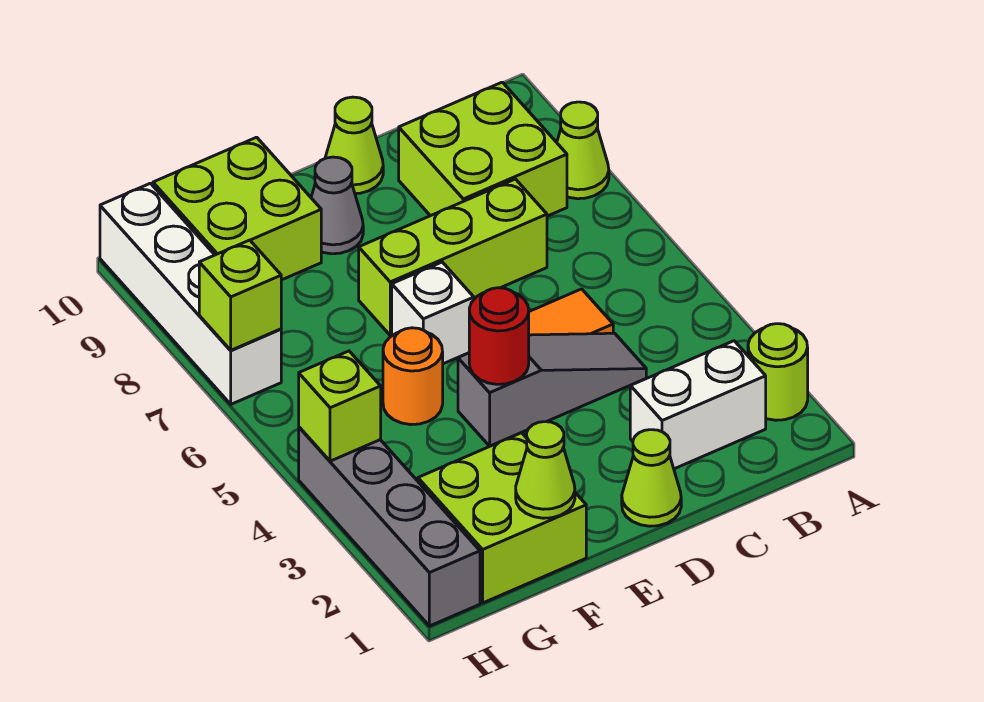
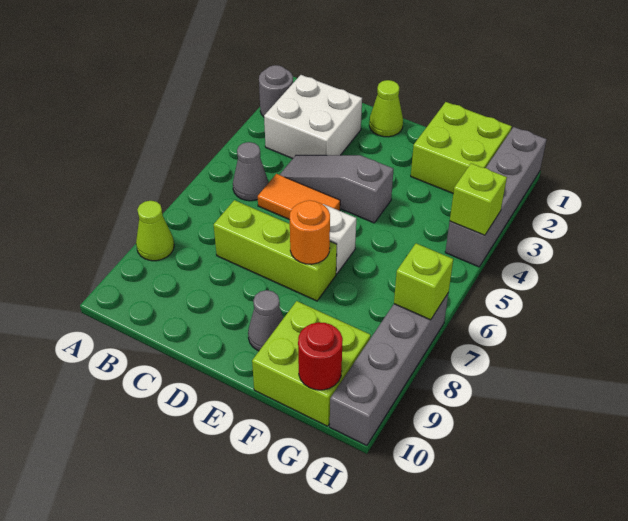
lime round brick A2 level 1 -> grey round brick A2 level 1
white brick B2:C2 level 1 -> white brick B2:C3 level 1
none -> grey cone B5 level 1
lime brick B8:C9 level 1 -> none
lime cone D10 level 1 -> none
red round brick E4 level 2 -> red round brick G10 level 2
lime cone F1 level 2 -> none
orange round brick F5 level 1 -> orange round brick E7 level 2
white brick H7:H10 level 1 -> grey brick H7:H10 level 1

